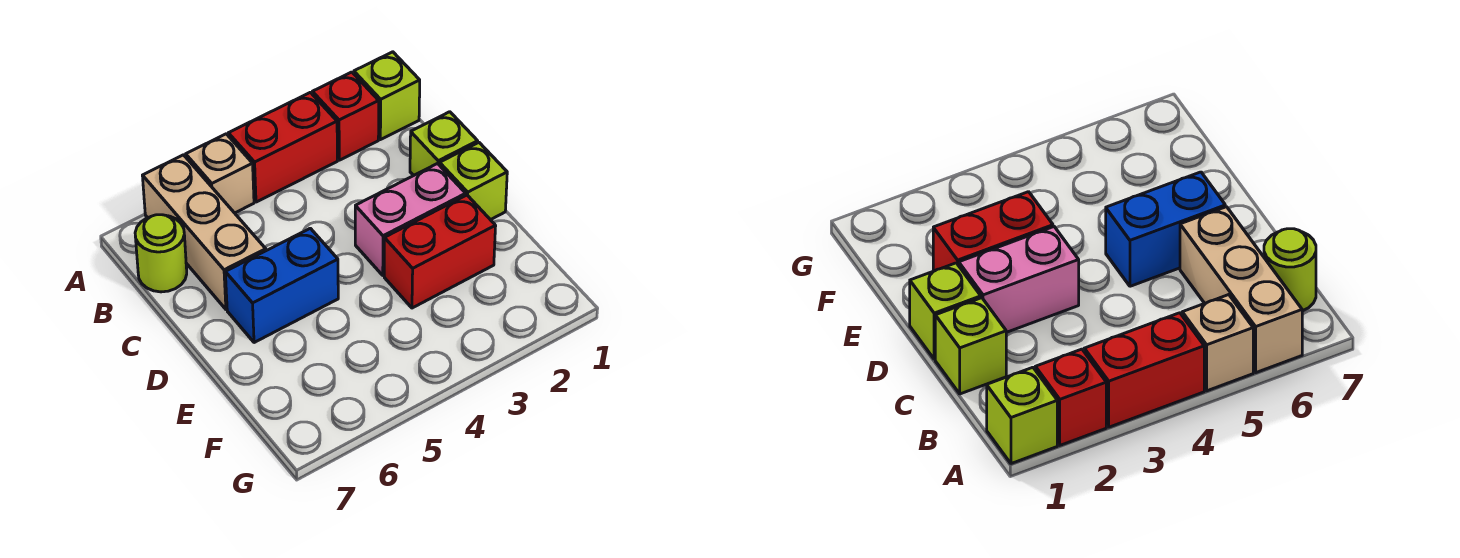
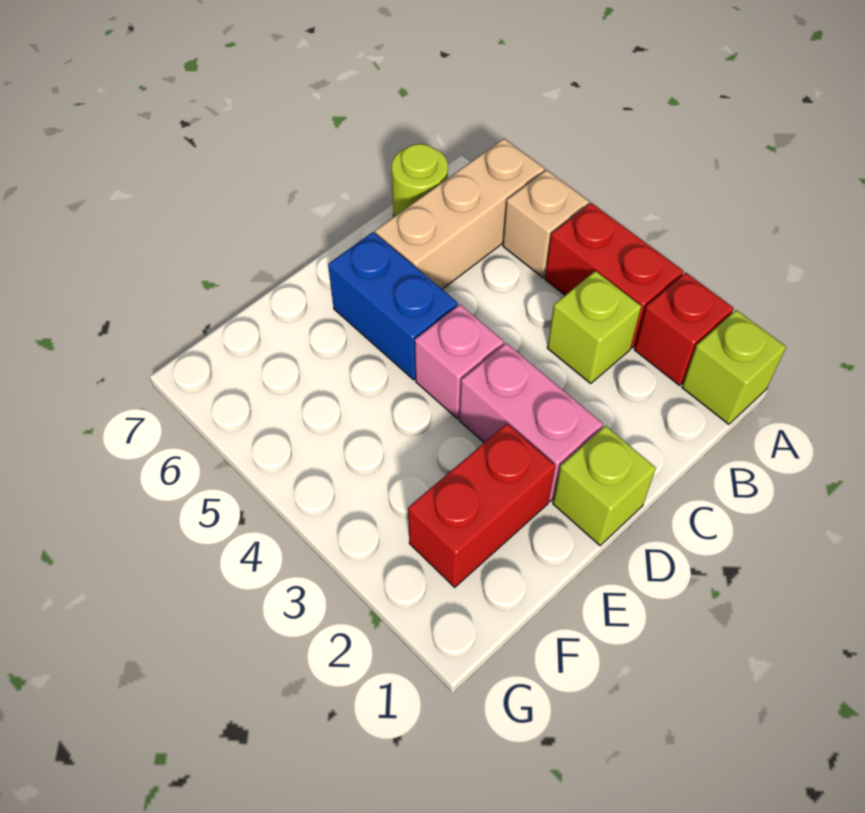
lime brick C1 level 1 -> lime brick B3 level 1
none -> pink brick D4 level 1
red brick E2:E3 level 1 -> red brick E2:F2 level 1

